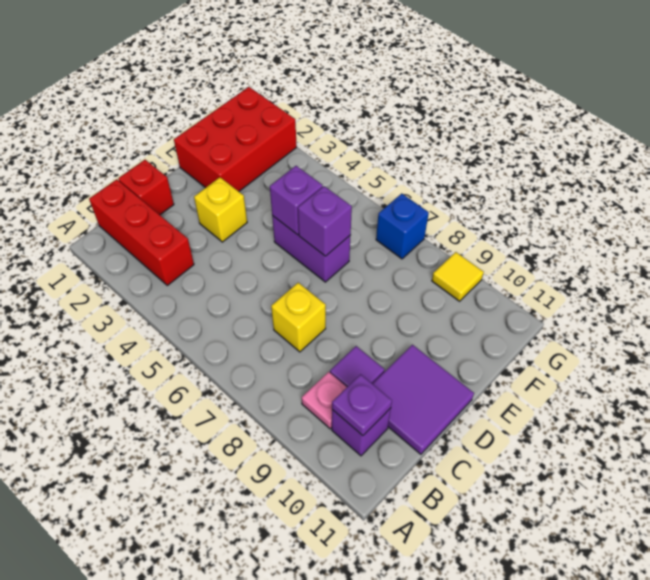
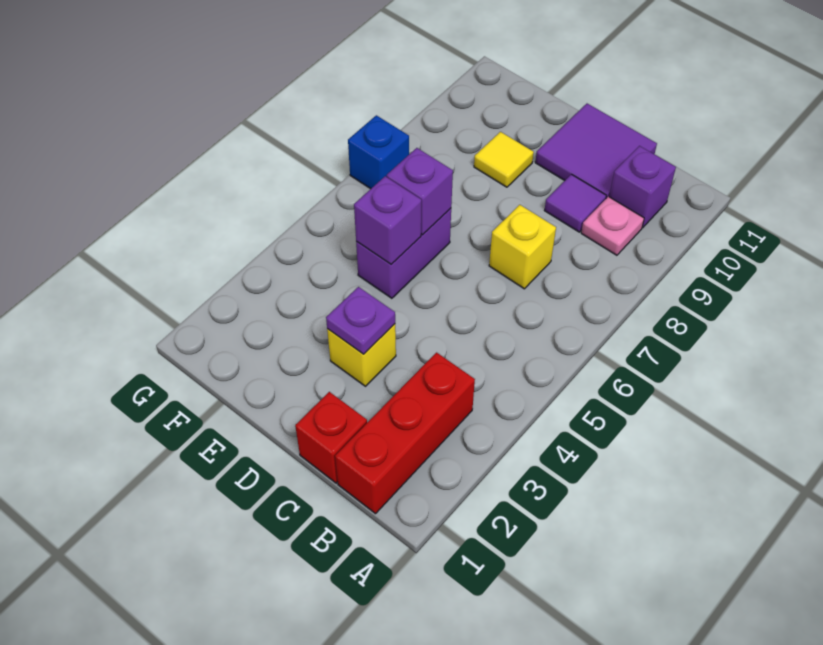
purple plate B10 level 2 -> purple plate D3 level 2
red brick E1:G2 level 1 -> none
yellow tile G9 level 1 -> yellow tile E9 level 1

